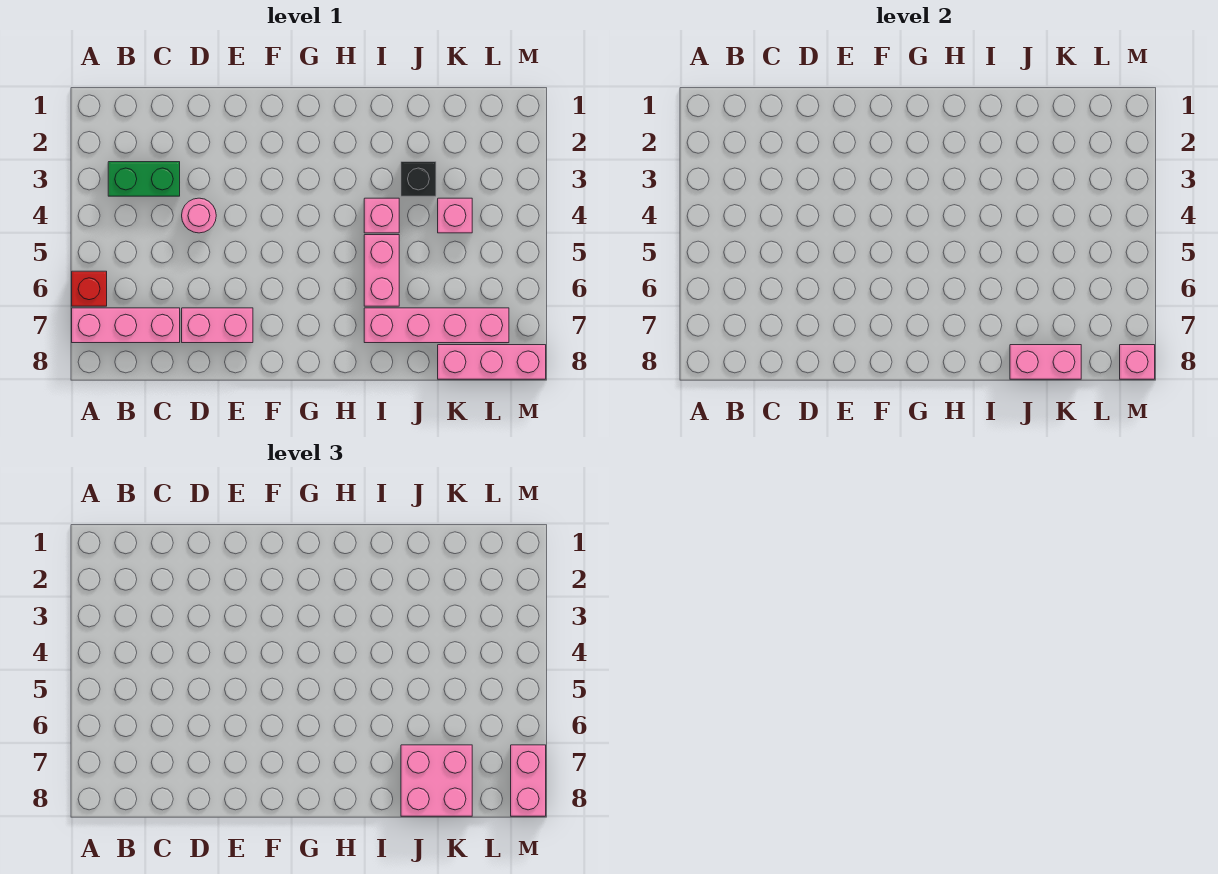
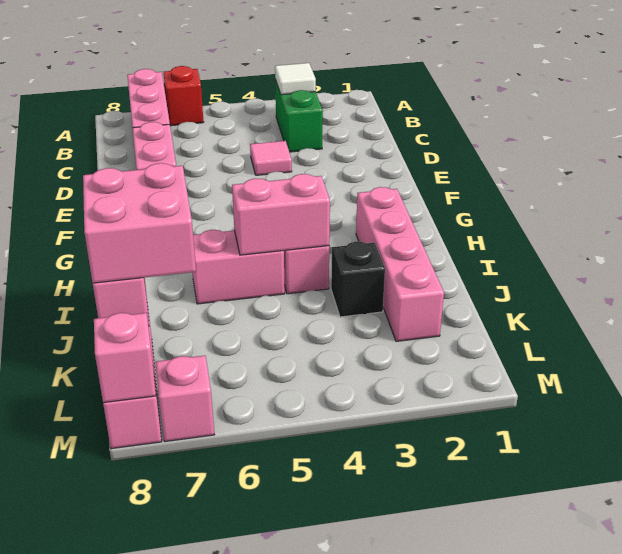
none -> white tile B3 level 2
pink round brick D4 level 1 -> pink tile D4 level 1
pink brick I7:L7 level 1 -> pink brick H2:K2 level 1
pink brick K4 level 1 -> pink brick M7 level 1
pink brick M7:M8 level 3 -> pink brick I4:I5 level 2

